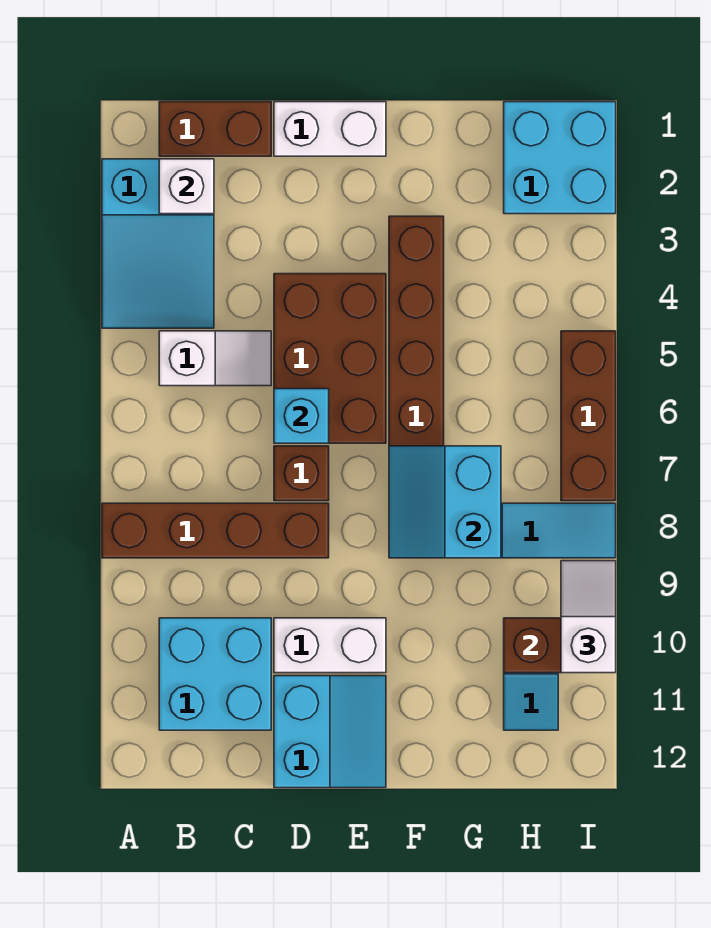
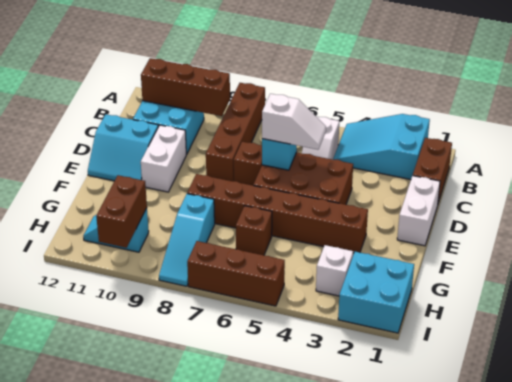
white brick B2 level 2 -> white brick H3 level 1
none -> brown brick B9:B11 level 2
cyan slope F7:G8 level 2 top G -> none
none -> brown brick G6 level 1
white slope I9:I10 level 3 top 10 -> white slope D5:D6 level 3 top 6

